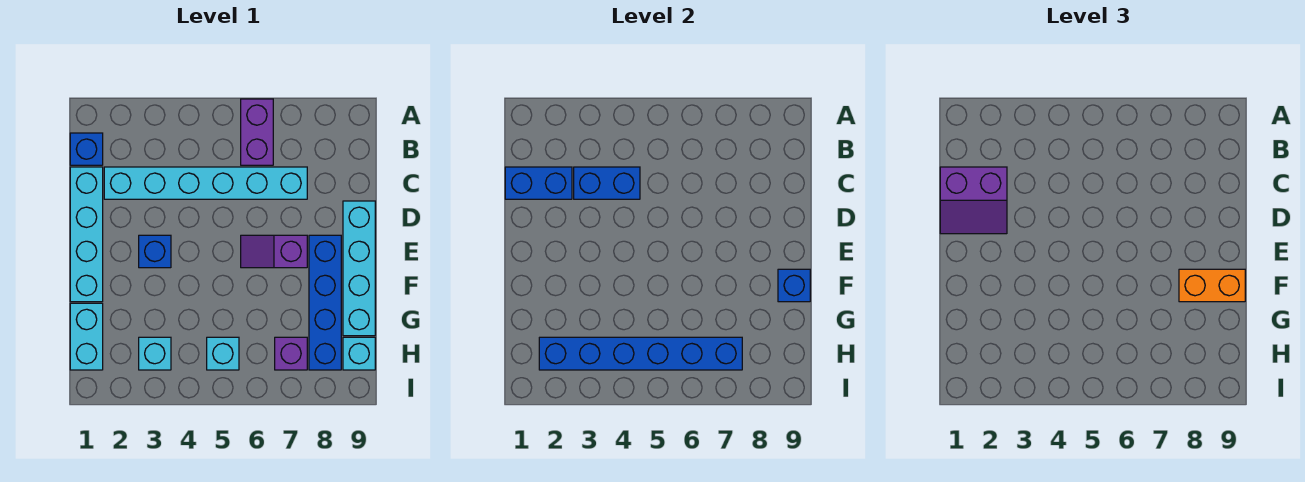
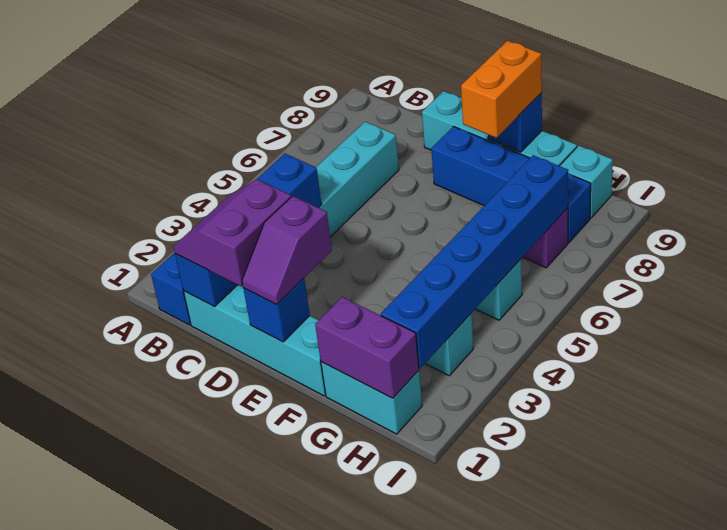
purple brick A6:B6 level 1 -> purple brick G1:H1 level 2
purple slope C1:D2 level 3 top C -> purple slope C1:D2 level 3 top D
blue brick E3 level 1 -> blue brick E1 level 2
purple slope E6:E7 level 1 top 7 -> purple slope E1:E2 level 3 top 2

